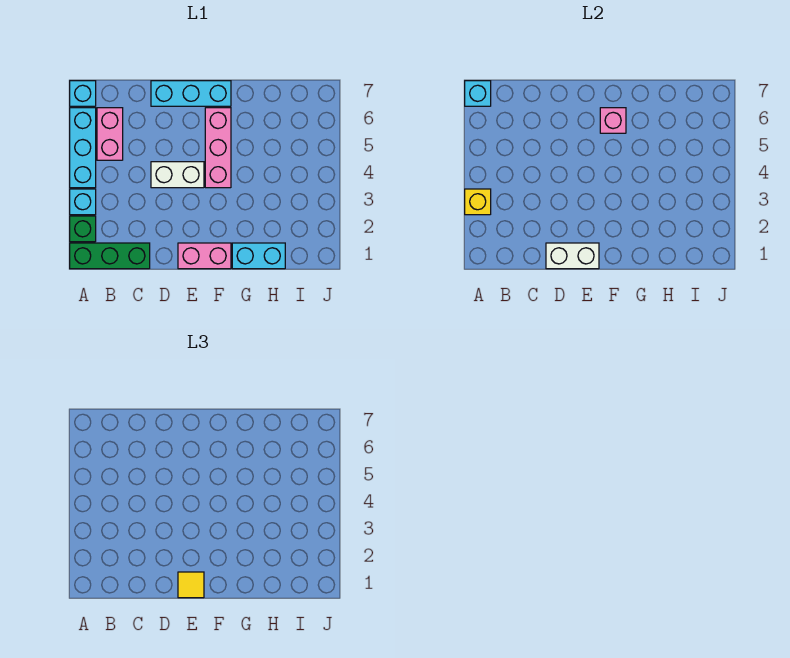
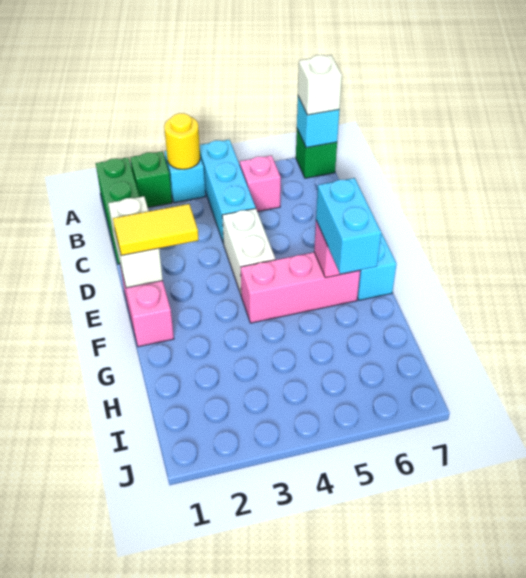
yellow brick A3 level 2 -> yellow round brick A3 level 2
cyan brick A4:A6 level 1 -> cyan brick A4:C4 level 1
cyan brick A7 level 1 -> green brick A7 level 1
none -> white brick A7 level 3
pink brick B5:B6 level 1 -> pink brick B5 level 1
yellow tile E1 level 3 -> yellow tile E1:E2 level 3
cyan brick G1:H1 level 1 -> cyan brick F6:G6 level 3

